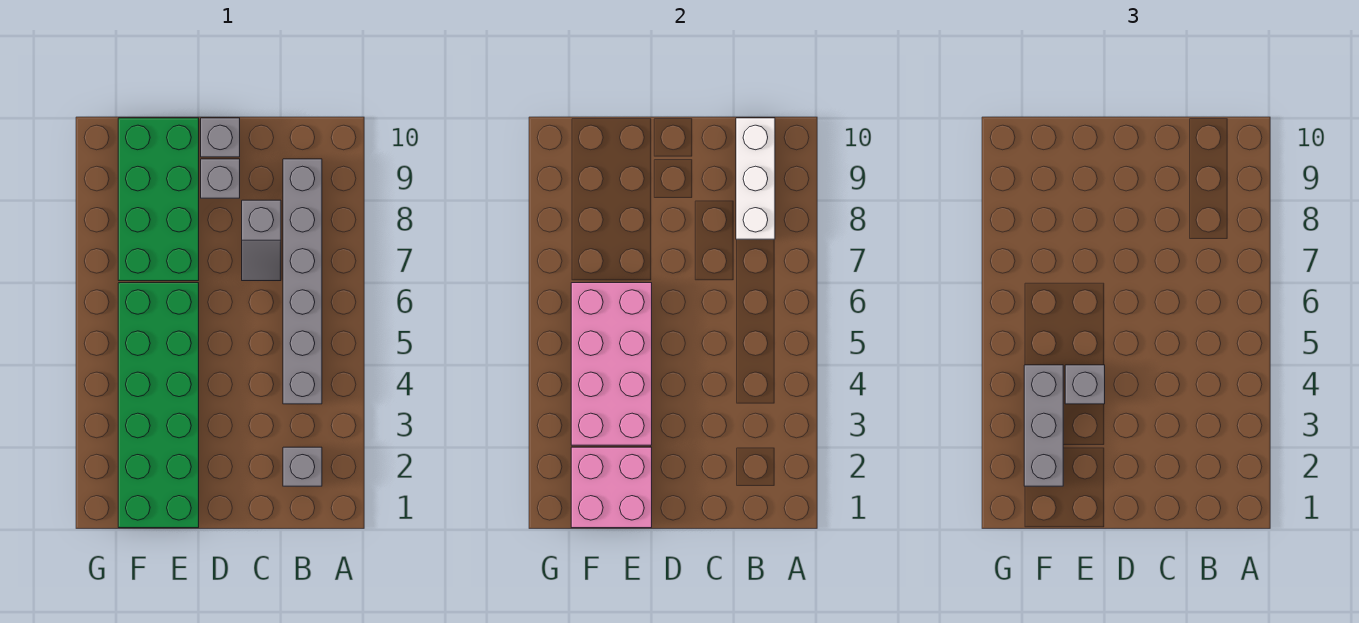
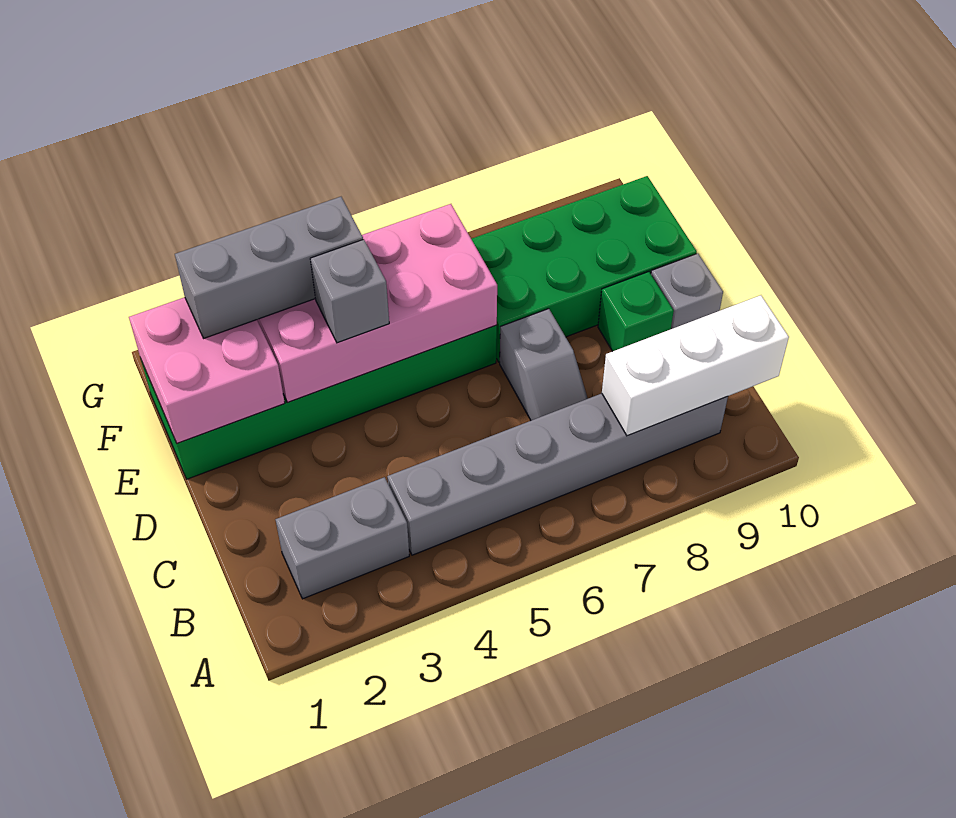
grey brick B2 level 1 -> grey brick B2:B3 level 1
grey slope C7:C8 level 1 top 8 -> grey slope C7:D7 level 1 top D
grey brick D9 level 1 -> green brick D9 level 1

